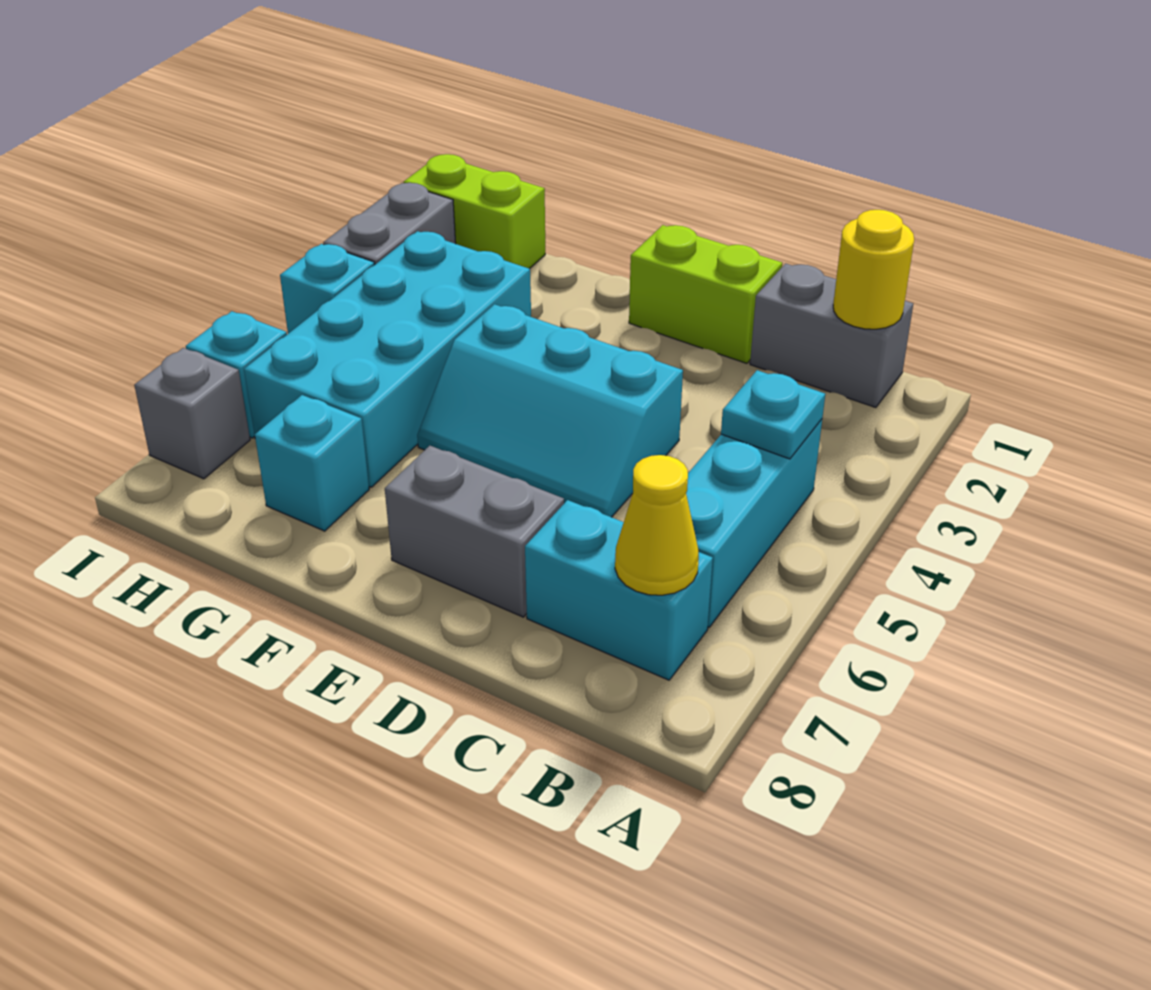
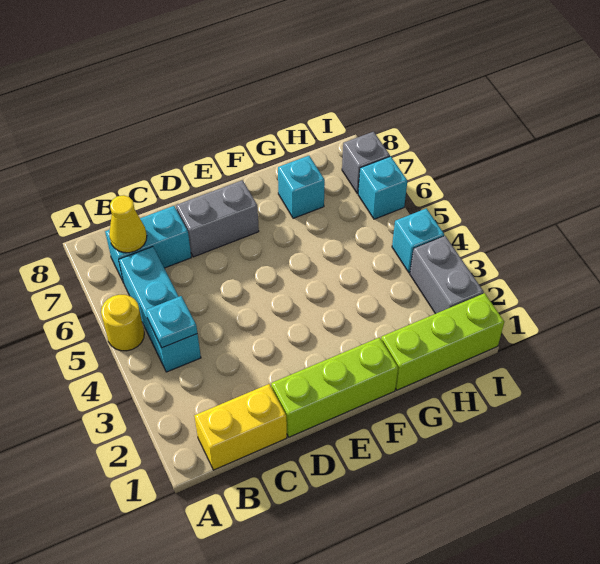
grey brick B1:C1 level 1 -> yellow brick B1:C1 level 1
yellow round brick B1 level 2 -> yellow round brick A5 level 1
lime brick D1:E1 level 1 -> lime brick D1:F1 level 1
cyan slope D4:F5 level 1 top 4 -> none
cyan brick G3:H6 level 1 -> none
lime brick H1:I1 level 1 -> lime brick G1:I1 level 1

